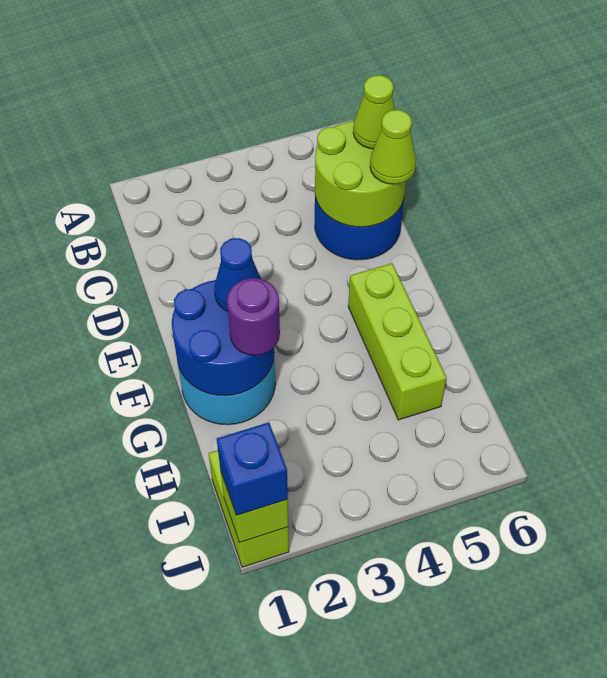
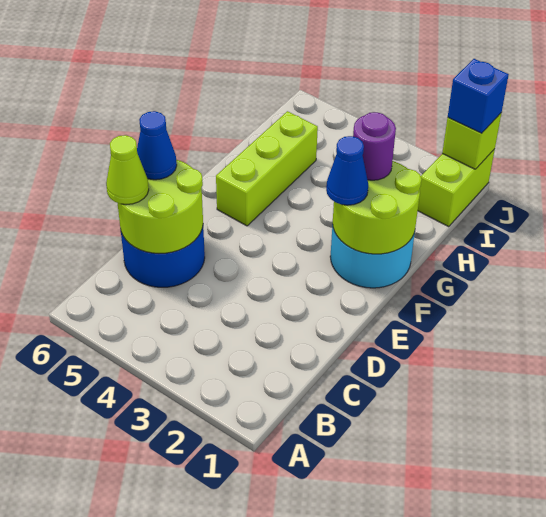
lime cone D6 level 3 -> blue cone D6 level 3
blue round brick F1:G2 level 2 -> lime round brick F1:G2 level 2

